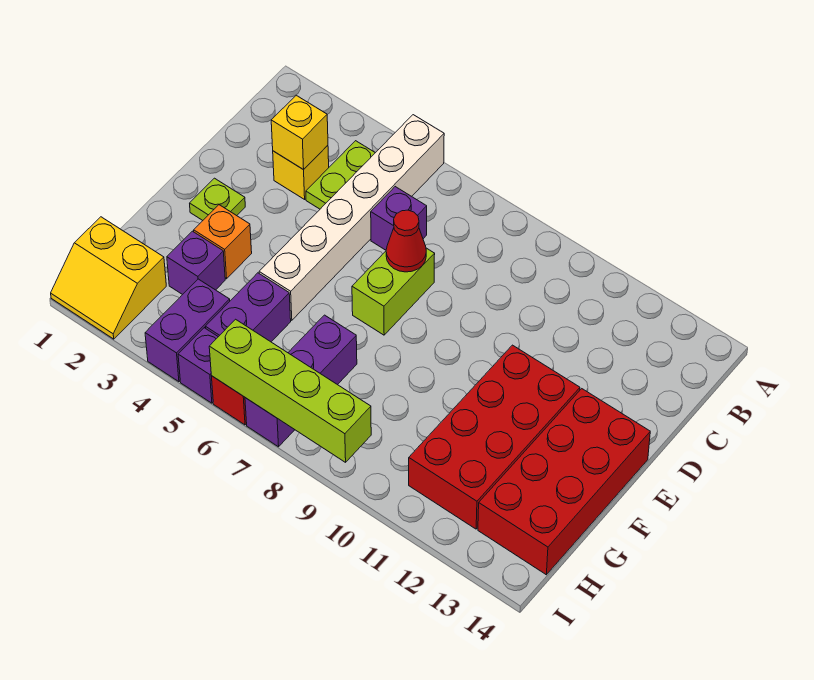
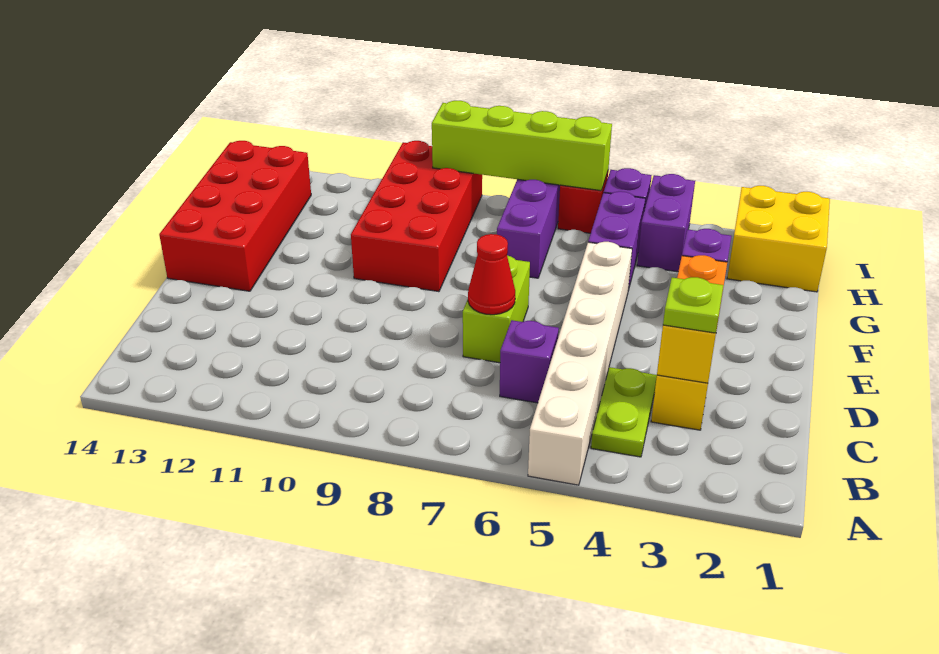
lime plate E2 level 1 -> lime plate C3 level 3
red brick E11:H12 level 1 -> red brick F9:I10 level 1
yellow slope H1:I2 level 1 top H -> yellow brick H1:I2 level 1

